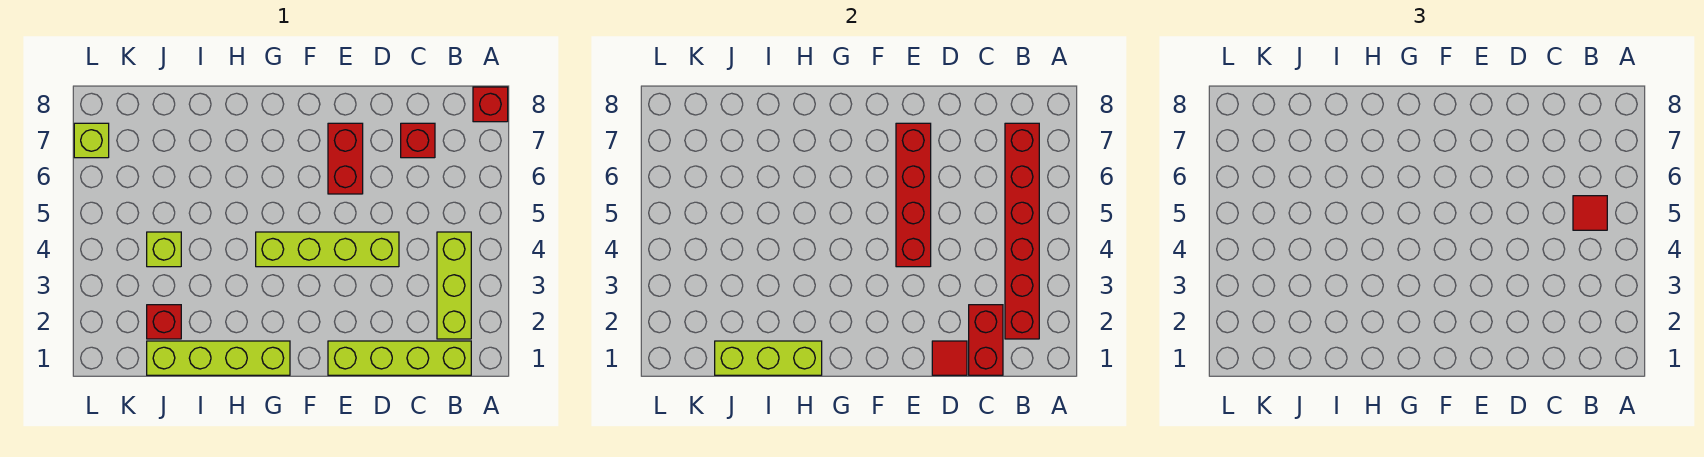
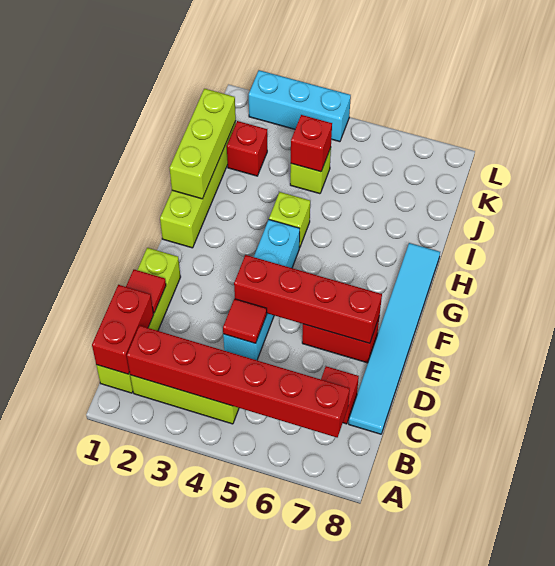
red brick A8 level 1 -> red brick J4 level 2
red tile B5 level 3 -> red tile D4 level 2
red brick C1:C2 level 2 -> red brick B1:C1 level 2
none -> cyan tile C8:H8 level 1
lime brick D4:G4 level 1 -> cyan brick D4:G4 level 1
none -> cyan brick L2:L4 level 1
lime brick L7 level 1 -> lime brick H4 level 1

